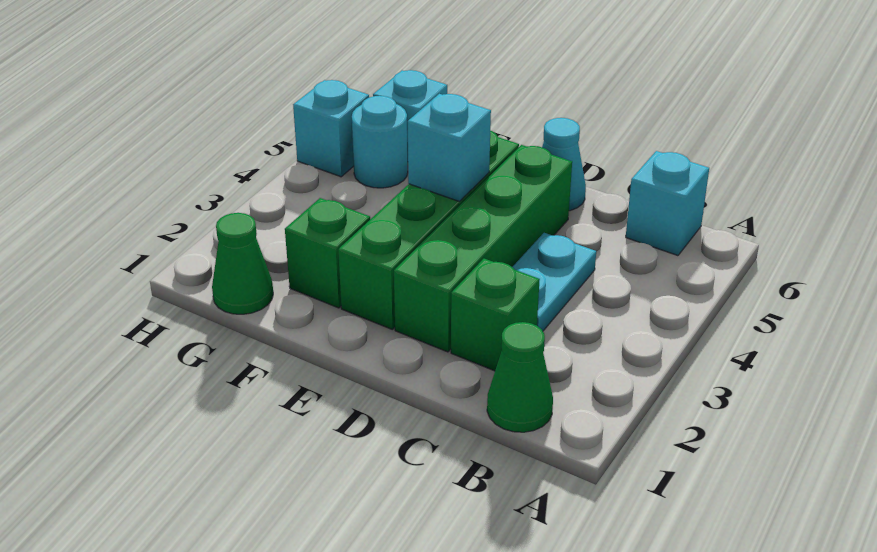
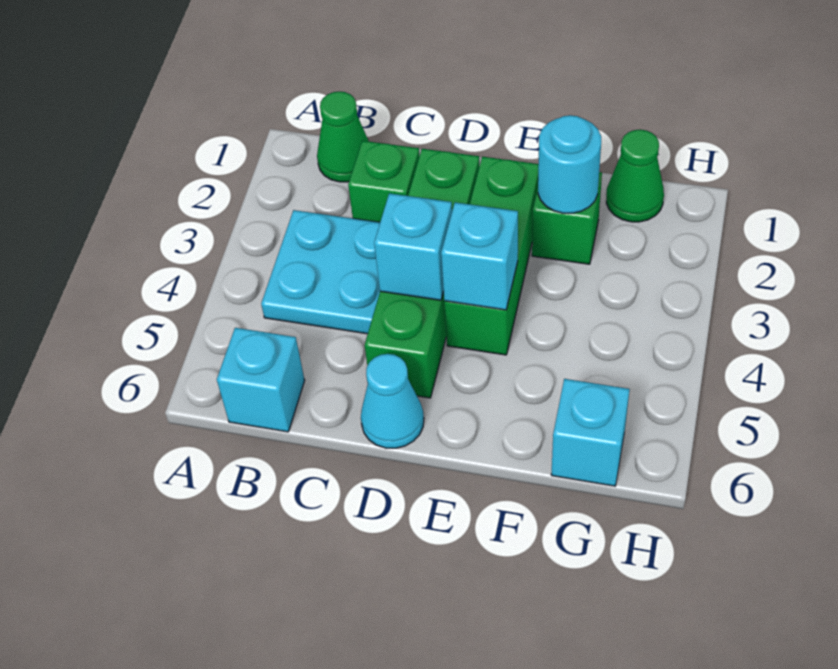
cyan plate C3:C4 level 1 -> cyan plate B3:C4 level 1
green brick E2:E5 level 1 -> green brick E2:E4 level 1
cyan round brick G5 level 1 -> cyan round brick F2 level 2
cyan brick H5 level 1 -> cyan brick D4 level 2

